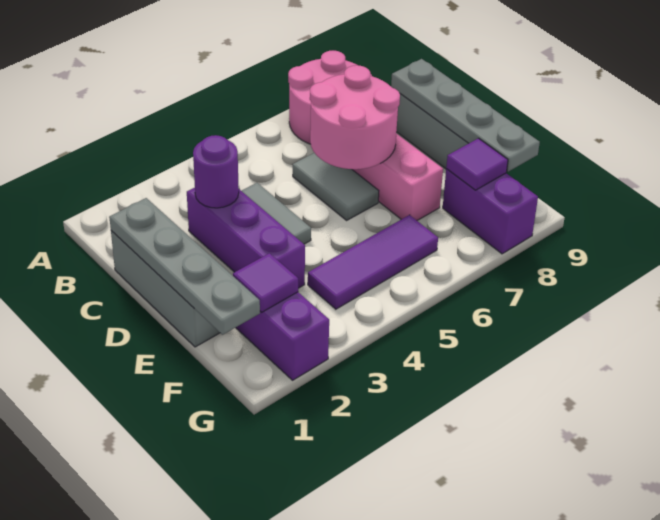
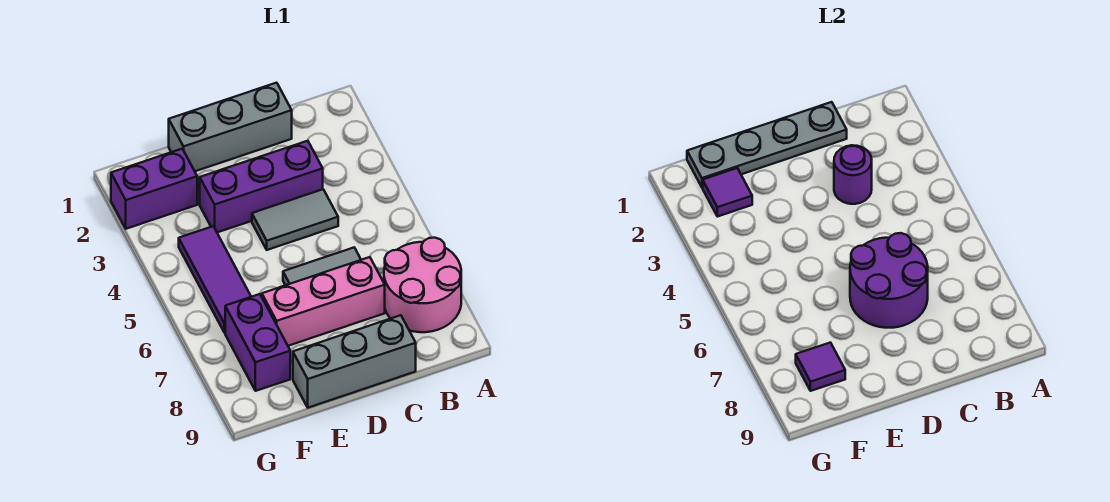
pink round brick C6:D7 level 2 -> purple round brick C6:D7 level 2
grey plate C9:F9 level 2 -> none
purple brick F8:G8 level 1 -> purple brick F7:F8 level 1

